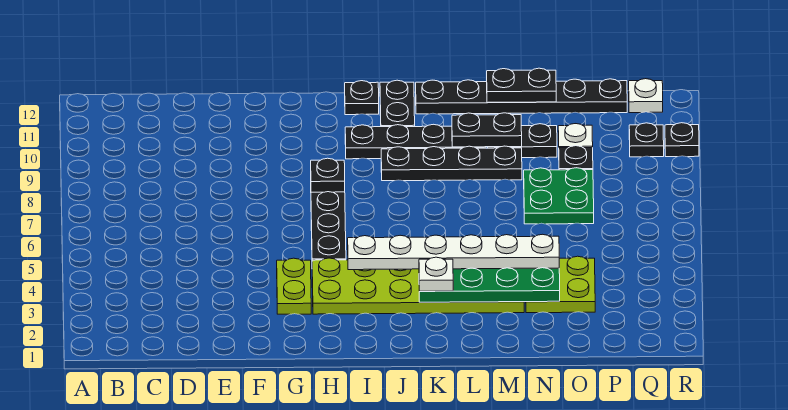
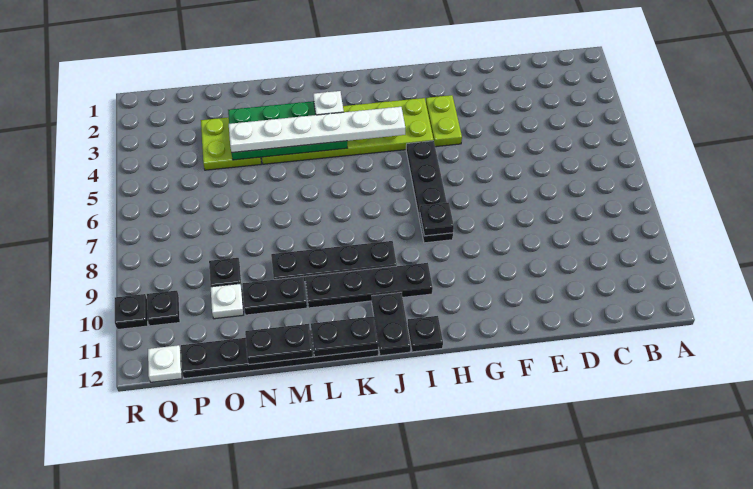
black plate L10:M10 level 2 -> black plate K12:L12 level 2
green plate N7:O8 level 1 -> none

